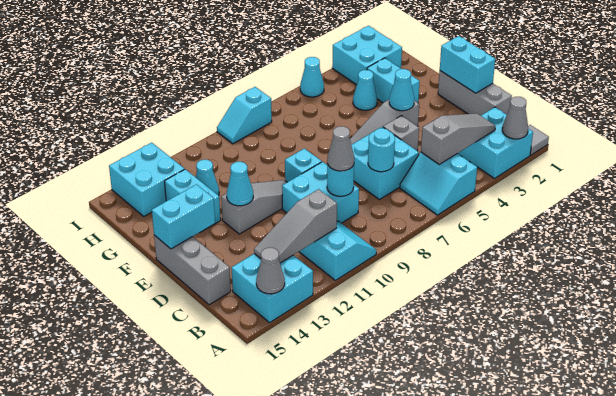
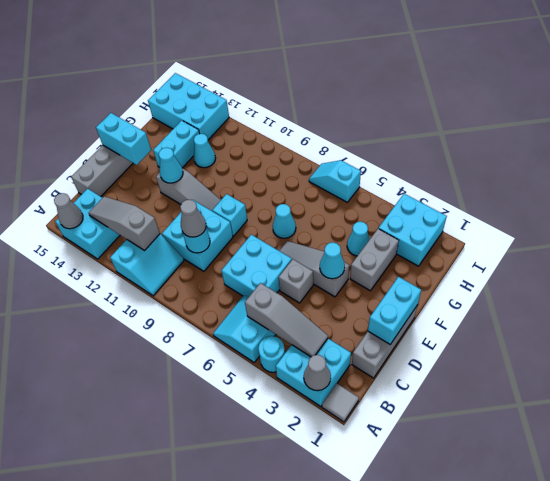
cyan round brick C7 level 2 -> cyan round brick A4 level 1
cyan brick F3:G3 level 1 -> grey brick F3:G3 level 1
cyan brick H13:I14 level 1 -> cyan brick H13:I15 level 1
cyan cone I5 level 1 -> cyan cone F7 level 1
cyan slope I8:I9 level 1 top 8 -> cyan slope I6:I7 level 1 top 6

